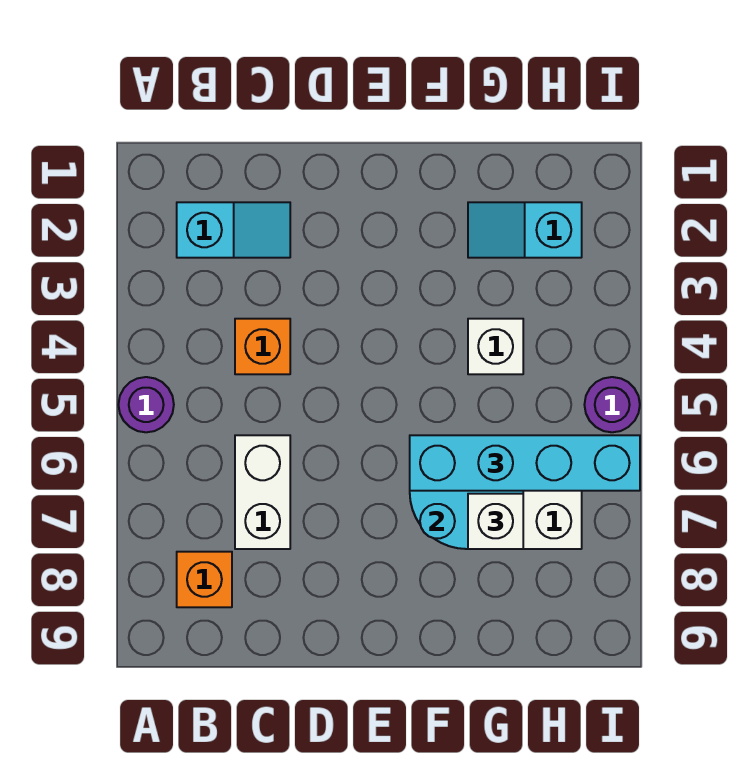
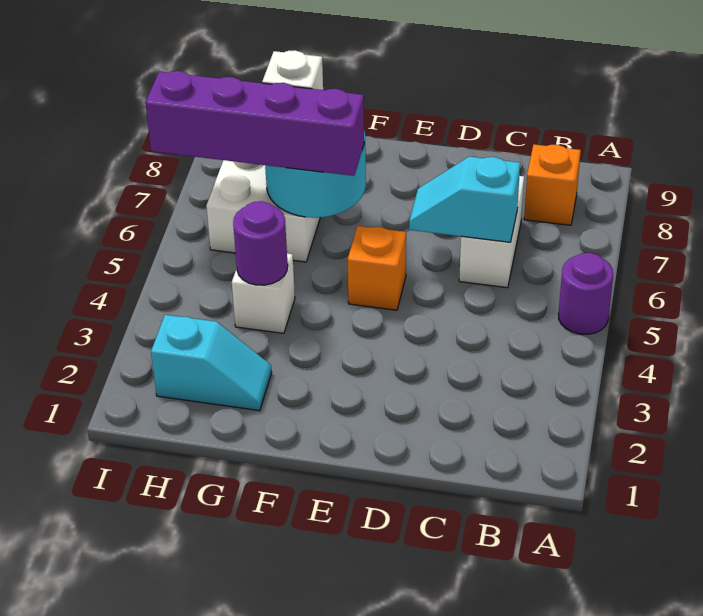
cyan slope B2:C2 level 1 top B -> cyan slope C6:D6 level 2 top C
orange brick C4 level 1 -> orange brick E5 level 1
cyan brick F6:I6 level 3 -> purple brick F6:I6 level 3
purple round brick I5 level 1 -> purple round brick G4 level 2

